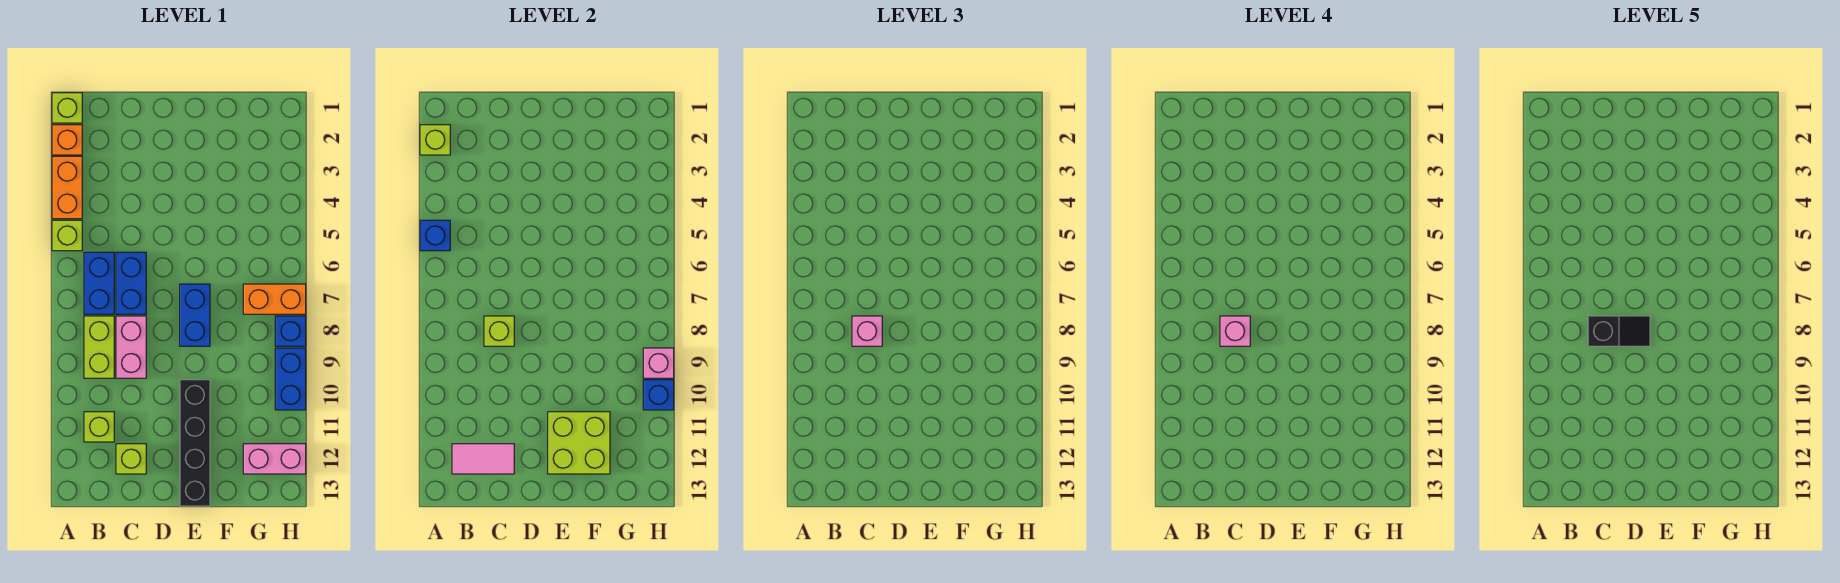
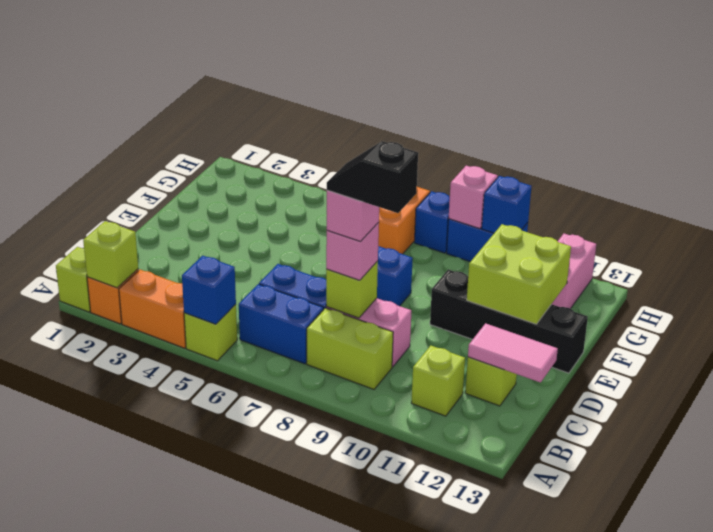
pink tile B12:C12 level 2 -> pink tile C12:C13 level 2
black slope C8:D8 level 5 top C -> black slope C8:C9 level 5 top 9

